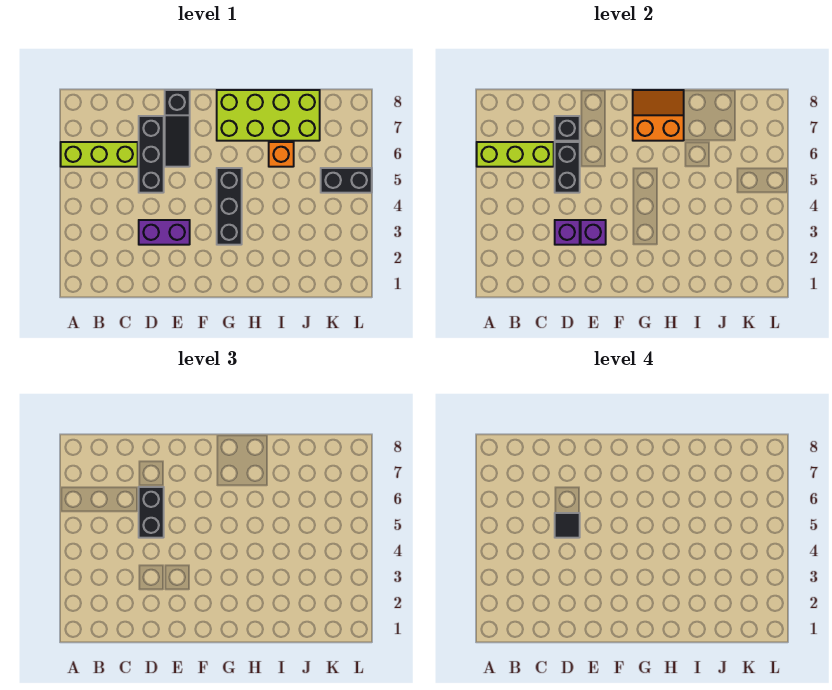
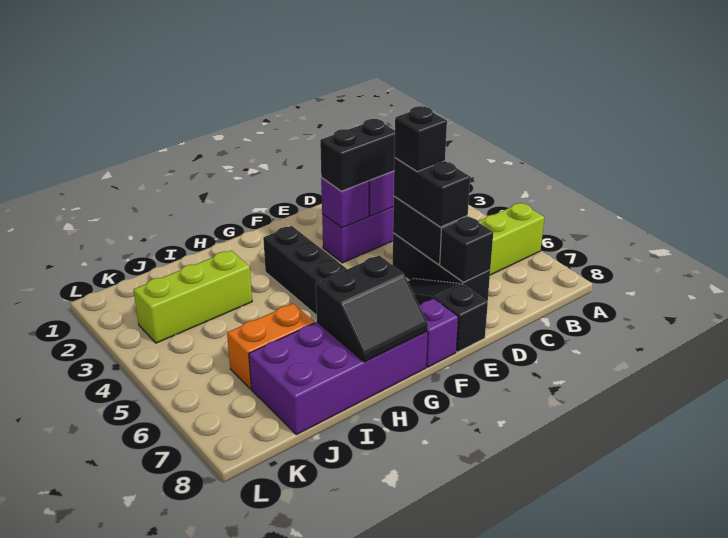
lime brick A6:C6 level 2 -> lime brick I3:K3 level 1
black tile D5 level 4 -> black brick D5 level 4
none -> purple brick F8 level 1
lime brick G7:J8 level 1 -> purple brick G7:J8 level 1
orange slope G7:H8 level 2 top 7 -> black slope G7:H8 level 2 top 7
orange brick I6 level 1 -> orange brick I6:J6 level 1
black brick K5:L5 level 1 -> black brick D3:E3 level 3

